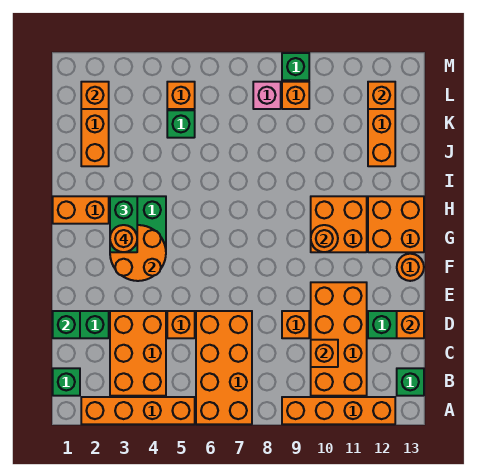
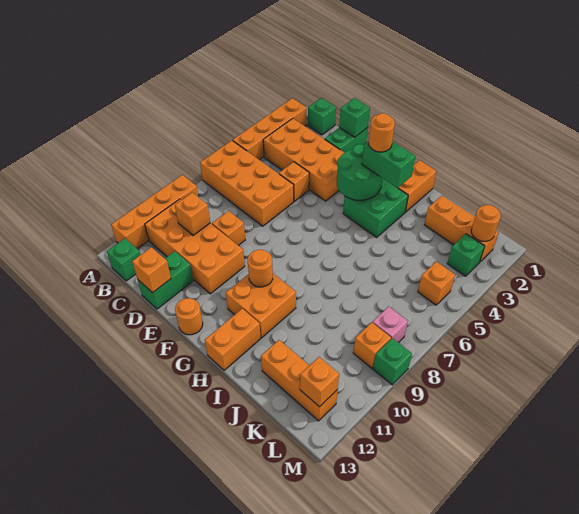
orange brick B3:D4 level 1 -> orange brick B3:E4 level 1
orange round brick F3:G4 level 2 -> green round brick F3:G4 level 2
orange brick G12:H13 level 1 -> orange brick H12:H13 level 1
green brick K5 level 1 -> green brick L3 level 1
orange brick L2 level 2 -> orange round brick L2 level 2

